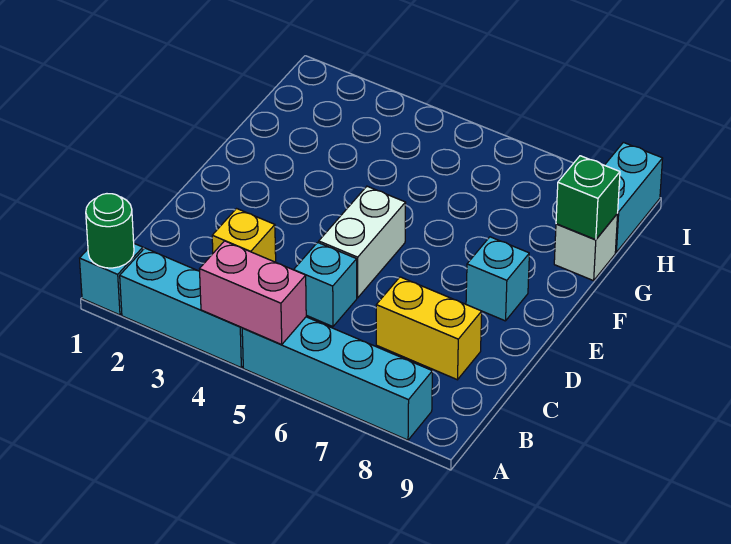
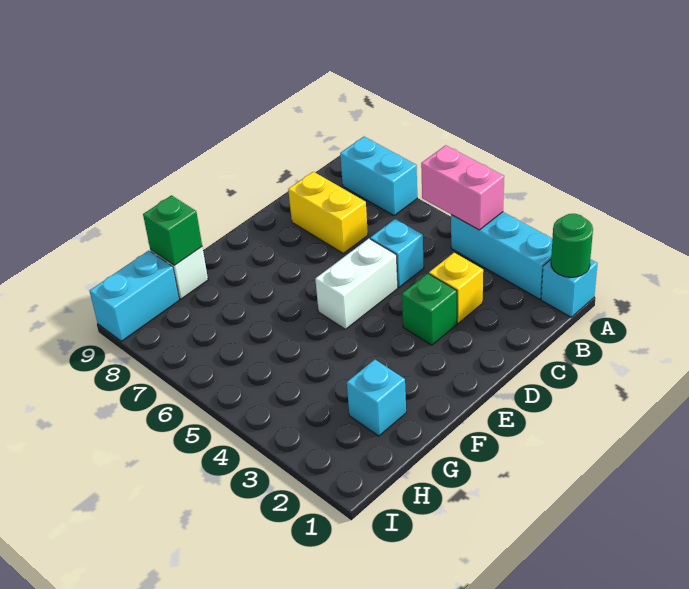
cyan brick A5:A8 level 1 -> cyan brick A7:A8 level 1
none -> green brick D3 level 1
cyan brick E8 level 1 -> cyan brick G2 level 1

